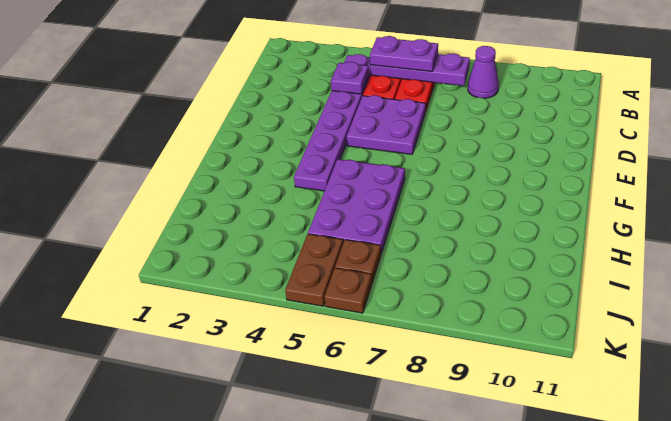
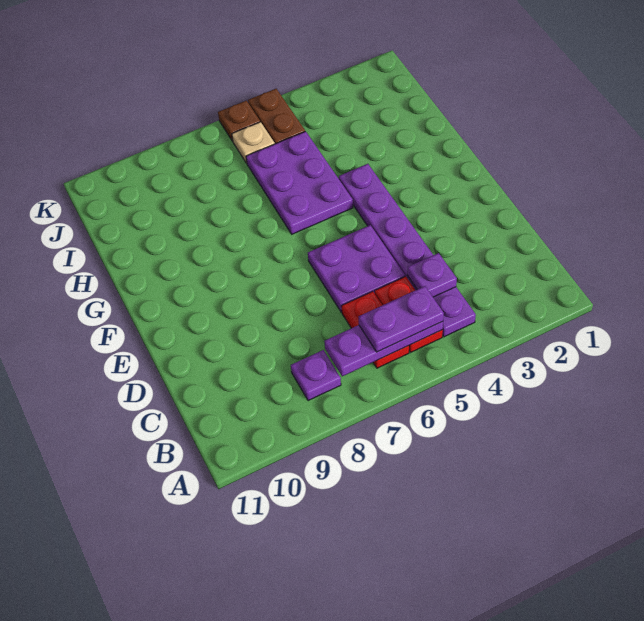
purple cone B8 level 1 -> purple plate B8 level 1
brown plate J6 level 1 -> tan plate J6 level 1

